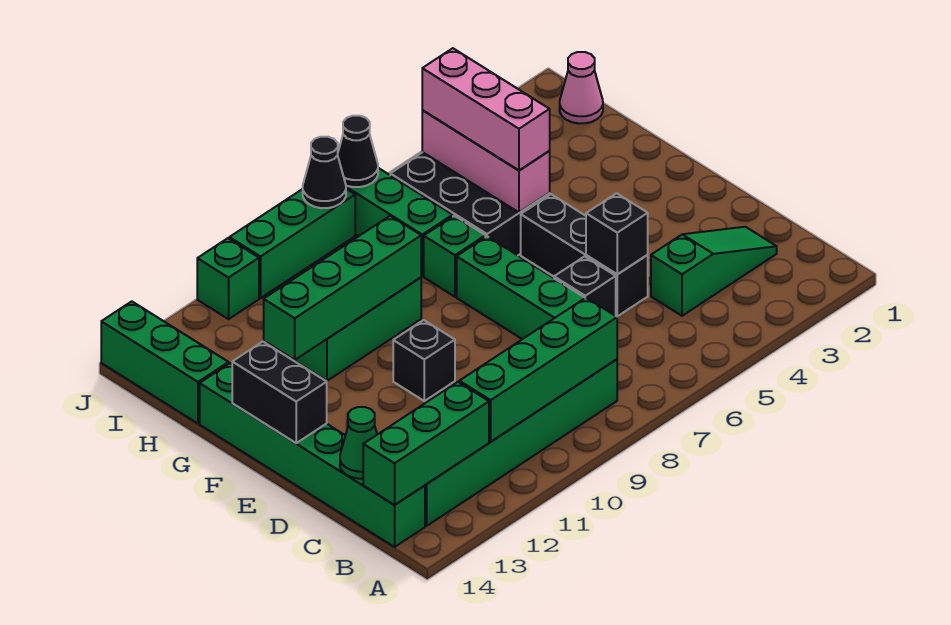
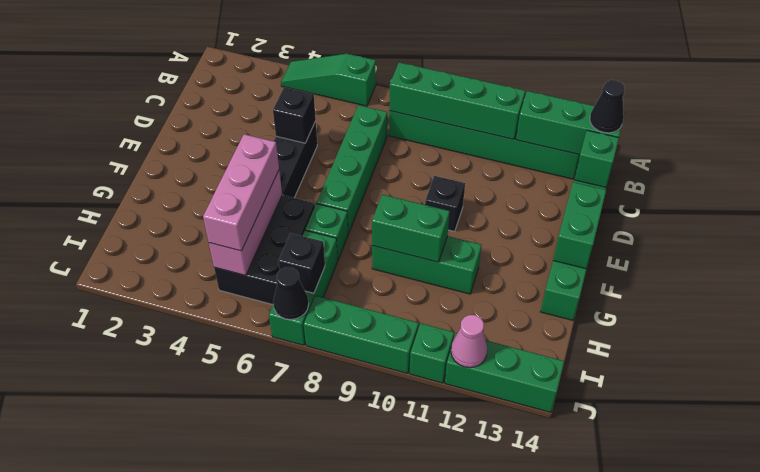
green slope C2:C4 level 1 top 4 -> green slope A4:A6 level 1 top 6
green cone C14 level 2 -> green brick C14 level 2
black brick D6 level 1 -> black brick I7 level 2
black brick E14:F14 level 2 -> green brick E14:F14 level 2
green brick G9:G12 level 2 -> green brick G9:G10 level 2
green brick H14:J14 level 1 -> green brick J12:J14 level 1
pink cone I1 level 1 -> pink cone J12 level 2
black cone J8 level 2 -> black cone B14 level 3

